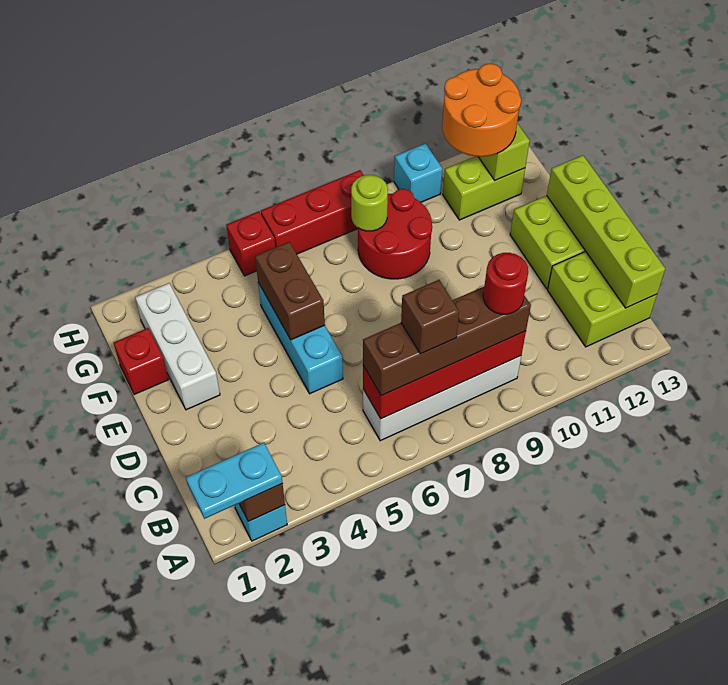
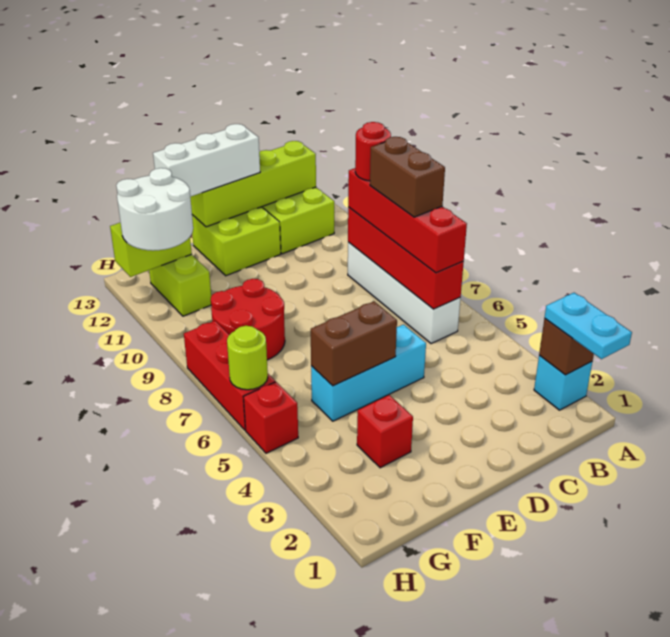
brown brick B6:B9 level 3 -> red brick B6:B9 level 3
brown brick B7 level 4 -> brown brick B7:B8 level 4
white brick E2:G2 level 1 -> white brick D13:F13 level 3
red brick F1 level 1 -> red brick F3 level 1
lime round brick G8 level 2 -> lime round brick H6 level 2
orange round brick G11:H12 level 3 -> white round brick G11:H12 level 3
cyan brick H10 level 1 -> none

